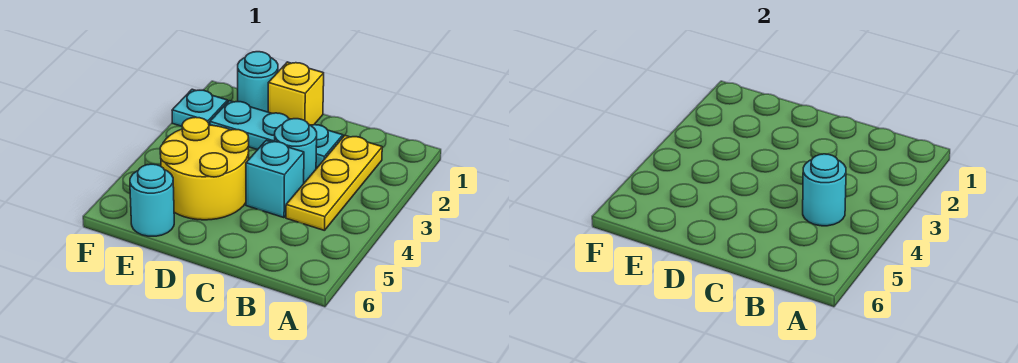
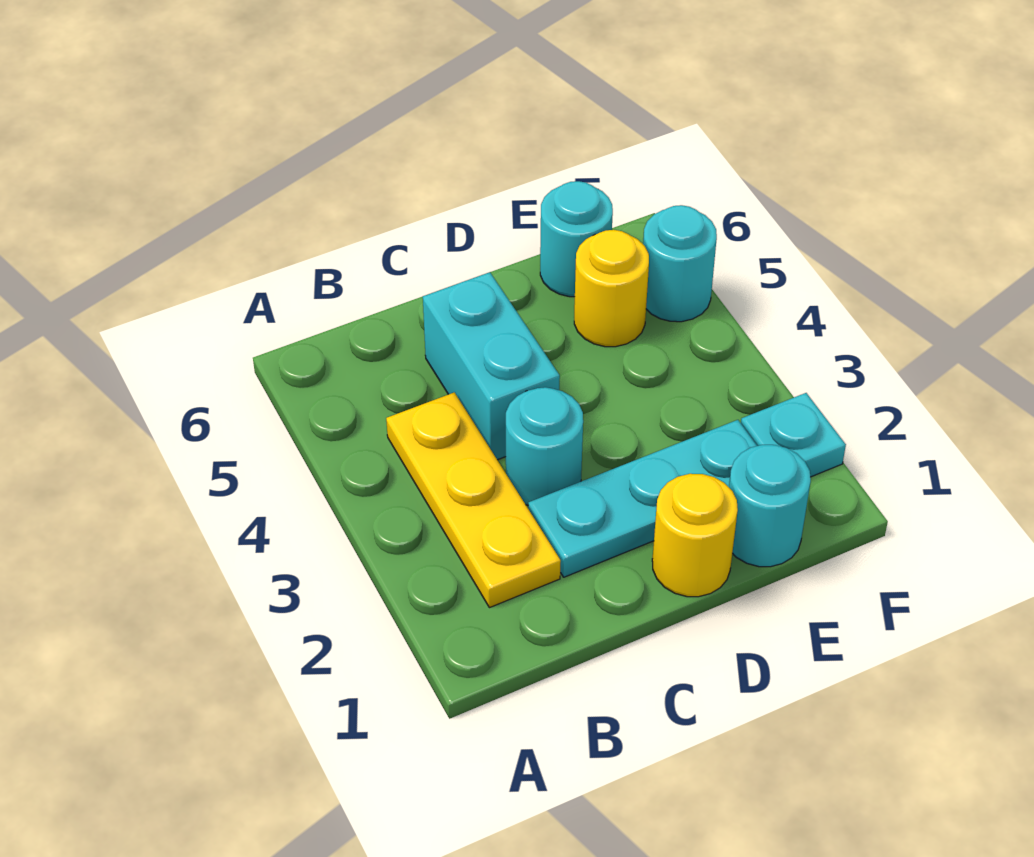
cyan round brick B4 level 2 -> cyan round brick F5 level 1
cyan brick C4 level 1 -> cyan brick C4:C5 level 1
yellow brick D1 level 1 -> yellow round brick D1 level 1
yellow round brick D4:E5 level 1 -> yellow round brick E5 level 1

